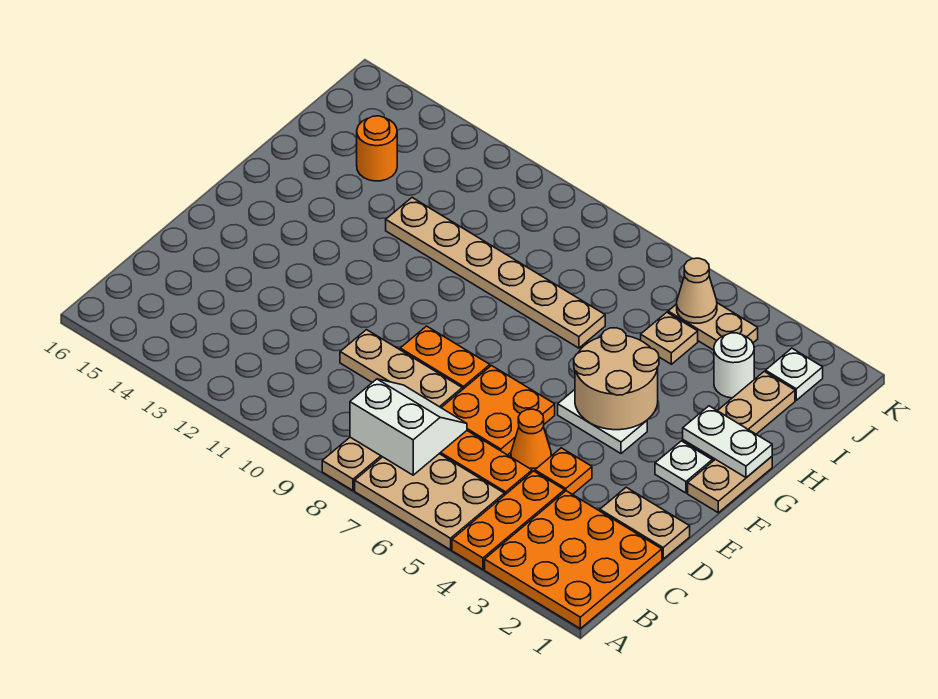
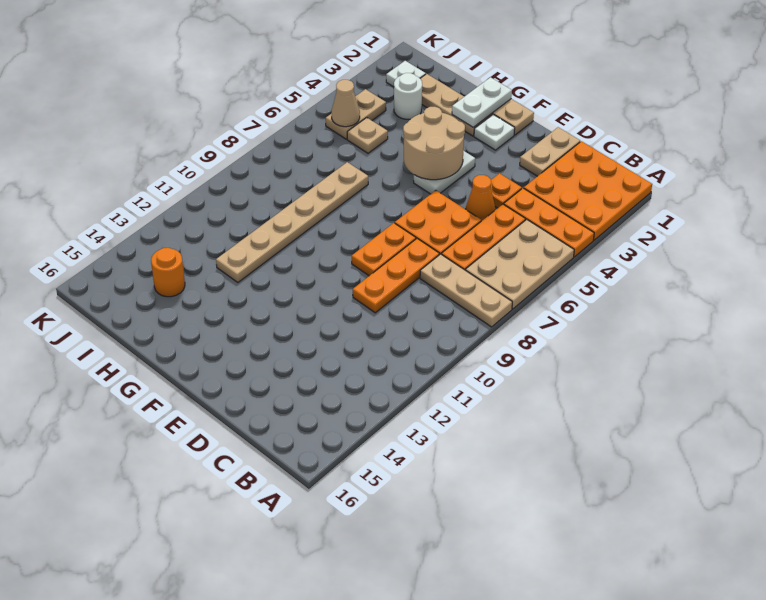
white slope B7:C8 level 2 top B -> none
tan plate D8:D10 level 1 -> orange plate D8:D10 level 1

